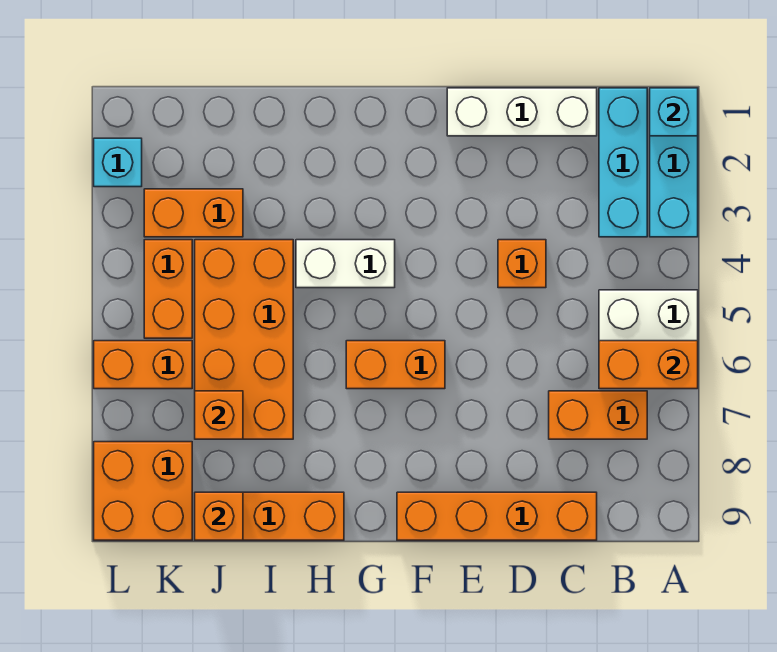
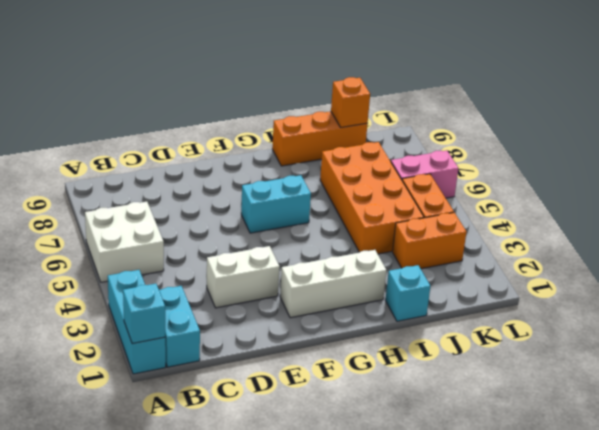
orange brick A6:B6 level 2 -> none
cyan brick B1:B3 level 1 -> cyan brick B1:B2 level 1
orange brick B7:C7 level 1 -> none
white brick C1:E1 level 1 -> white brick F2:H2 level 1
orange brick C9:F9 level 1 -> none
orange brick D4 level 1 -> none
orange brick F6:G6 level 1 -> cyan brick F6:G6 level 1
white brick G4:H4 level 1 -> white brick D3:E3 level 1
orange brick J7 level 2 -> none
orange brick K6:L6 level 1 -> pink brick K6:L6 level 1
orange brick K8:L9 level 1 -> none
cyan brick L2 level 1 -> cyan brick I1 level 1

